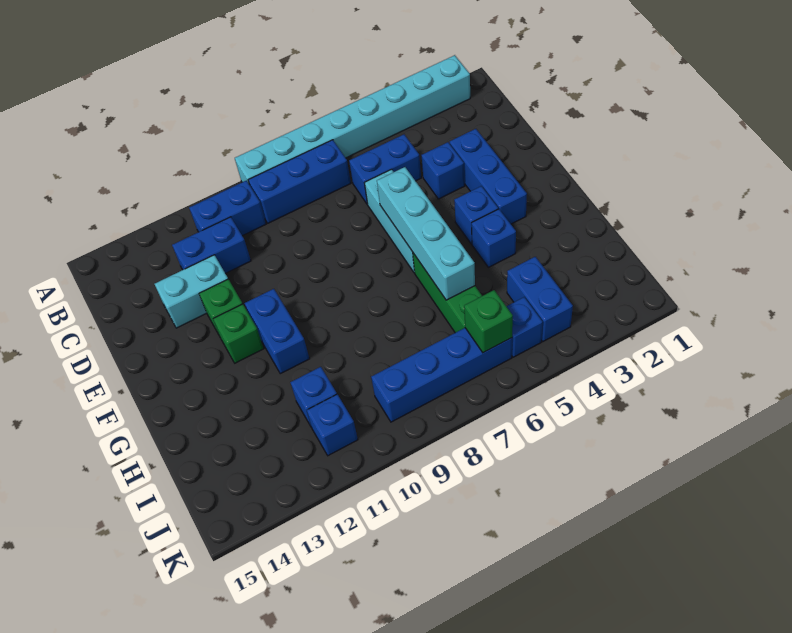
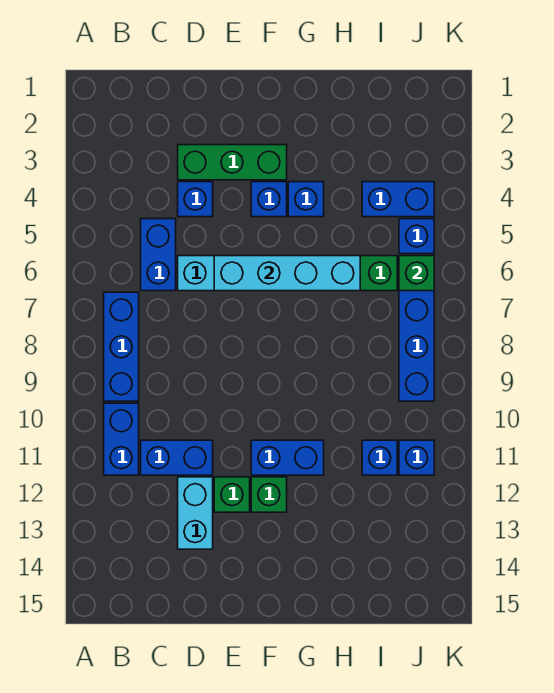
cyan brick A2:A9 level 1 -> none
blue brick C11:C12 level 1 -> blue brick C11:D11 level 1
blue brick D3:F3 level 1 -> green brick D3:F3 level 1

